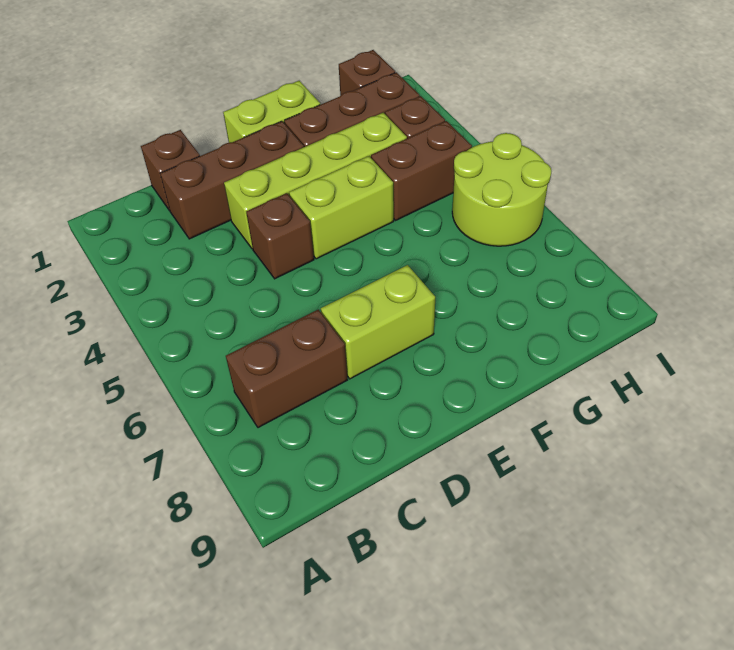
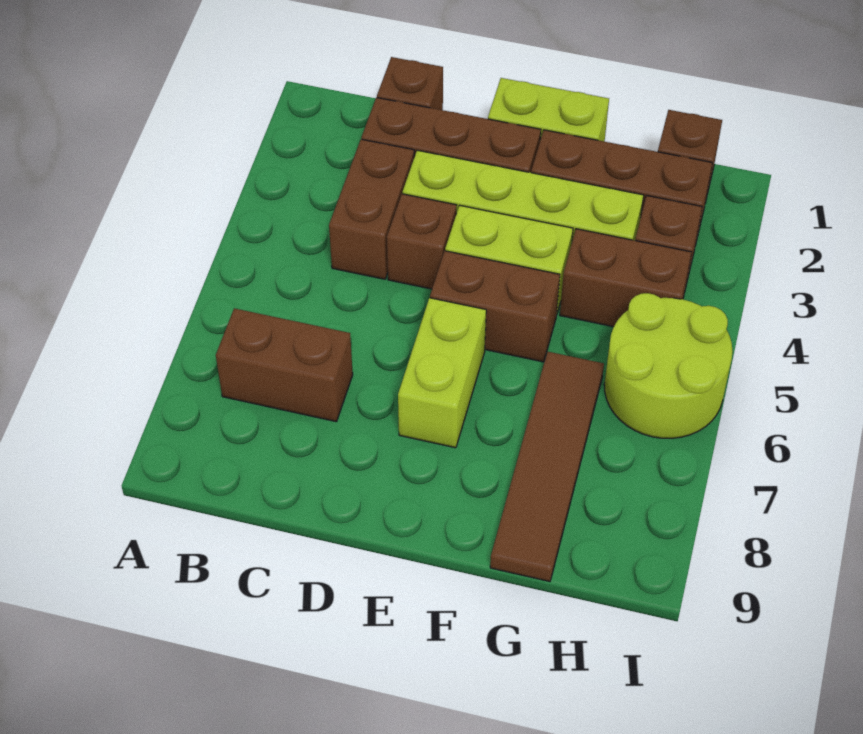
none -> brown brick C3:C4 level 1
lime brick D7:E7 level 1 -> lime brick E6:E7 level 1
none -> brown brick E5:F5 level 1
none -> brown tile G6:G9 level 1

